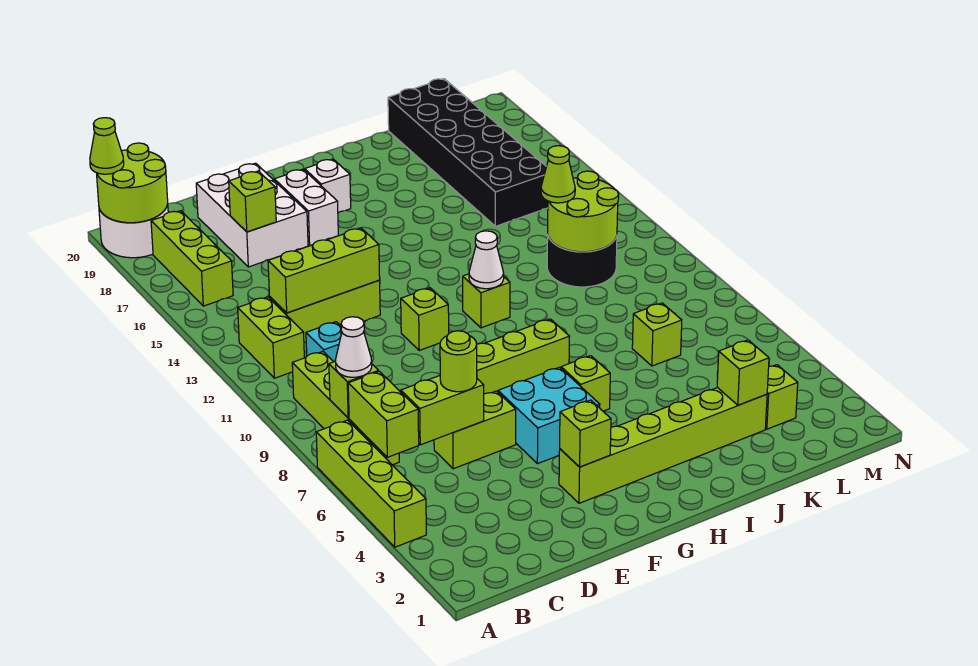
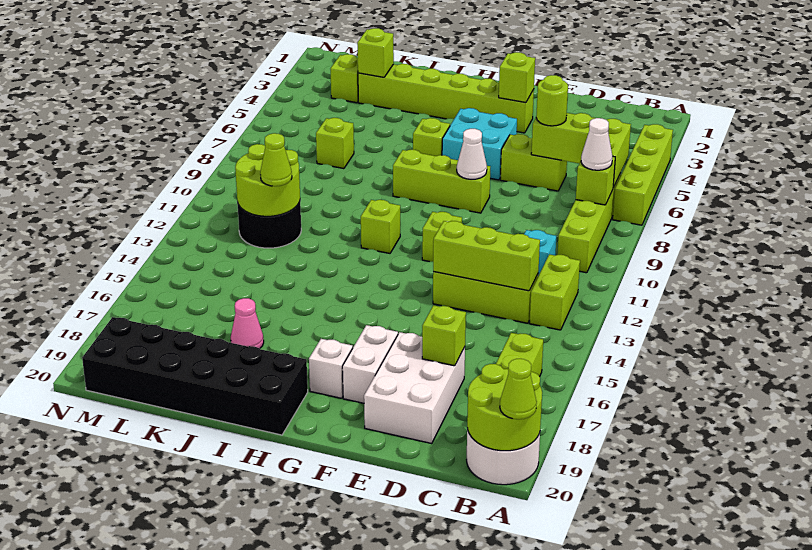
white cone H11 level 2 -> white cone F8 level 2
none -> pink cone J17 level 1
black brick K15:L20 level 1 -> black brick H19:M20 level 1

